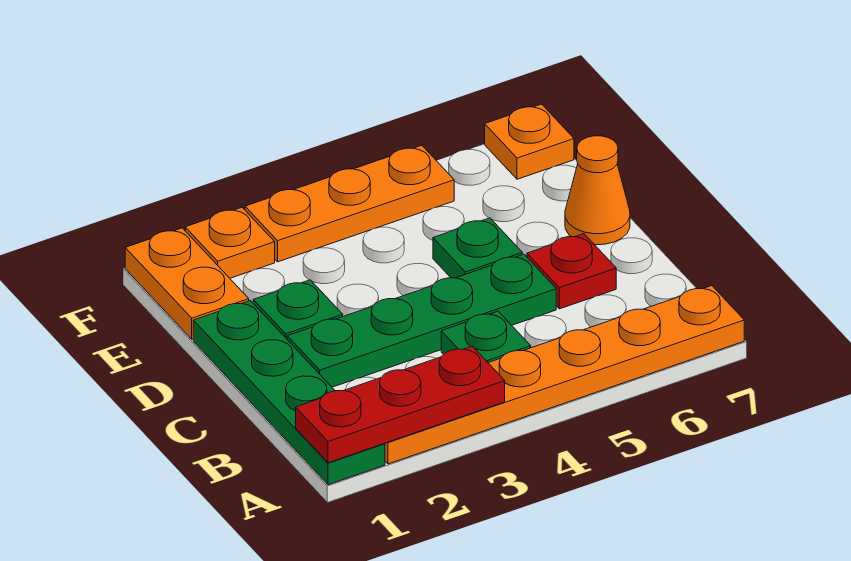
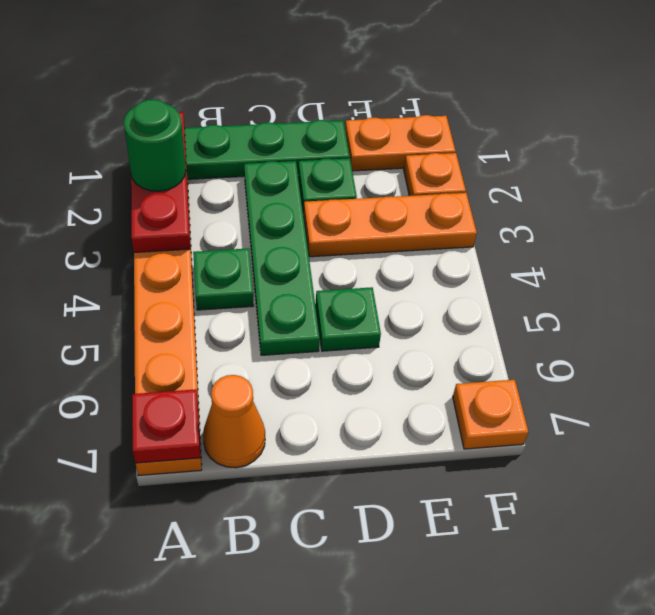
none -> green round brick A2 level 3
red plate C6 level 1 -> red plate A7 level 2
orange cone D7 level 1 -> orange cone B7 level 1
orange plate F3:F5 level 1 -> orange plate D3:F3 level 1

